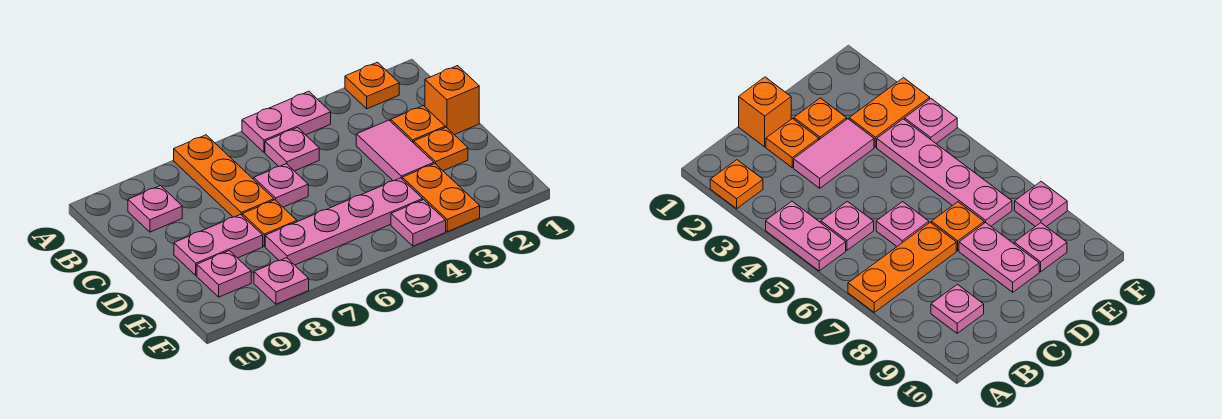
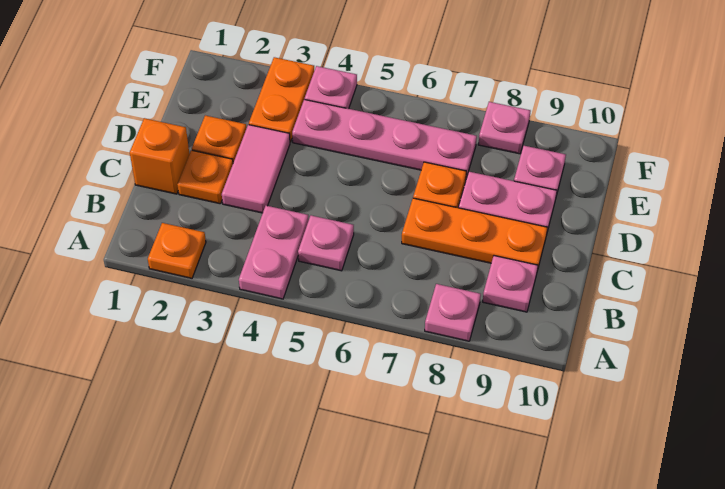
pink plate A4:A5 level 1 -> pink plate A4:B4 level 1
orange plate A7:C7 level 1 -> orange plate C7:C9 level 1
pink plate C6 level 1 -> pink plate A8 level 1

